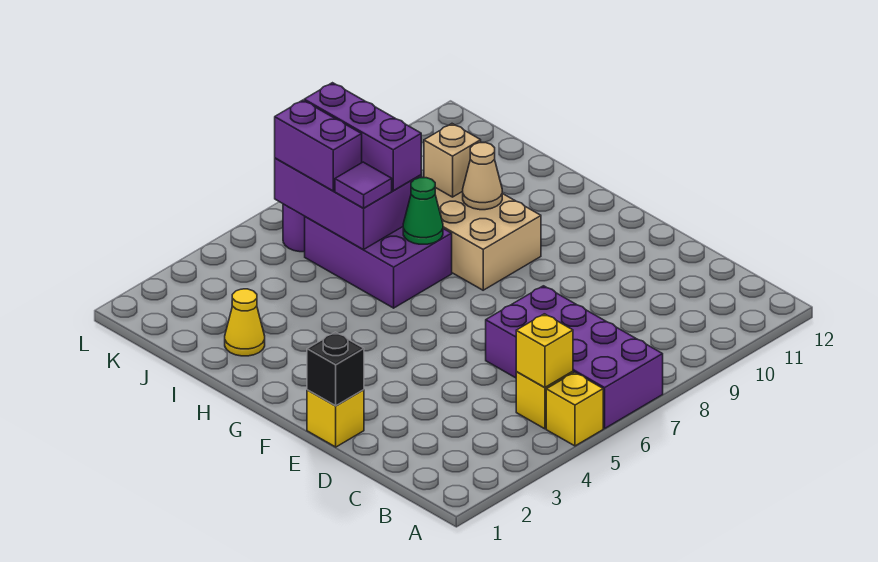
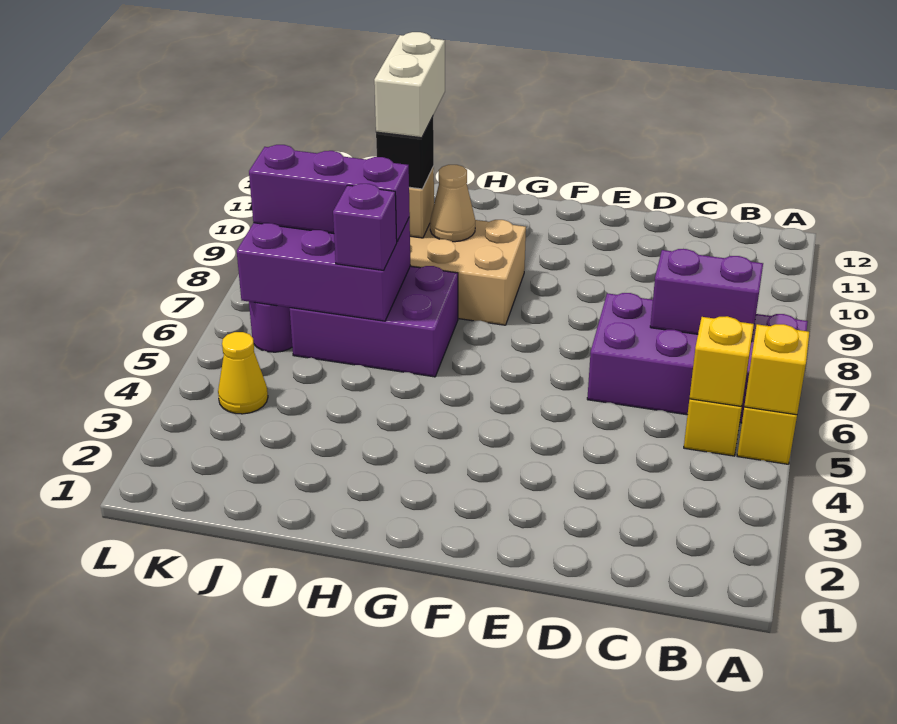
yellow brick E1 level 1 -> yellow brick A5 level 2
black brick E1 level 2 -> black brick I9 level 3
green cone H7 level 2 -> none
yellow cone I2 level 1 -> yellow cone K4 level 1
purple tile I6 level 3 -> purple brick I6 level 3
none -> white brick I9:I10 level 4
purple brick J6:K6 level 3 -> purple brick B7:C7 level 2

